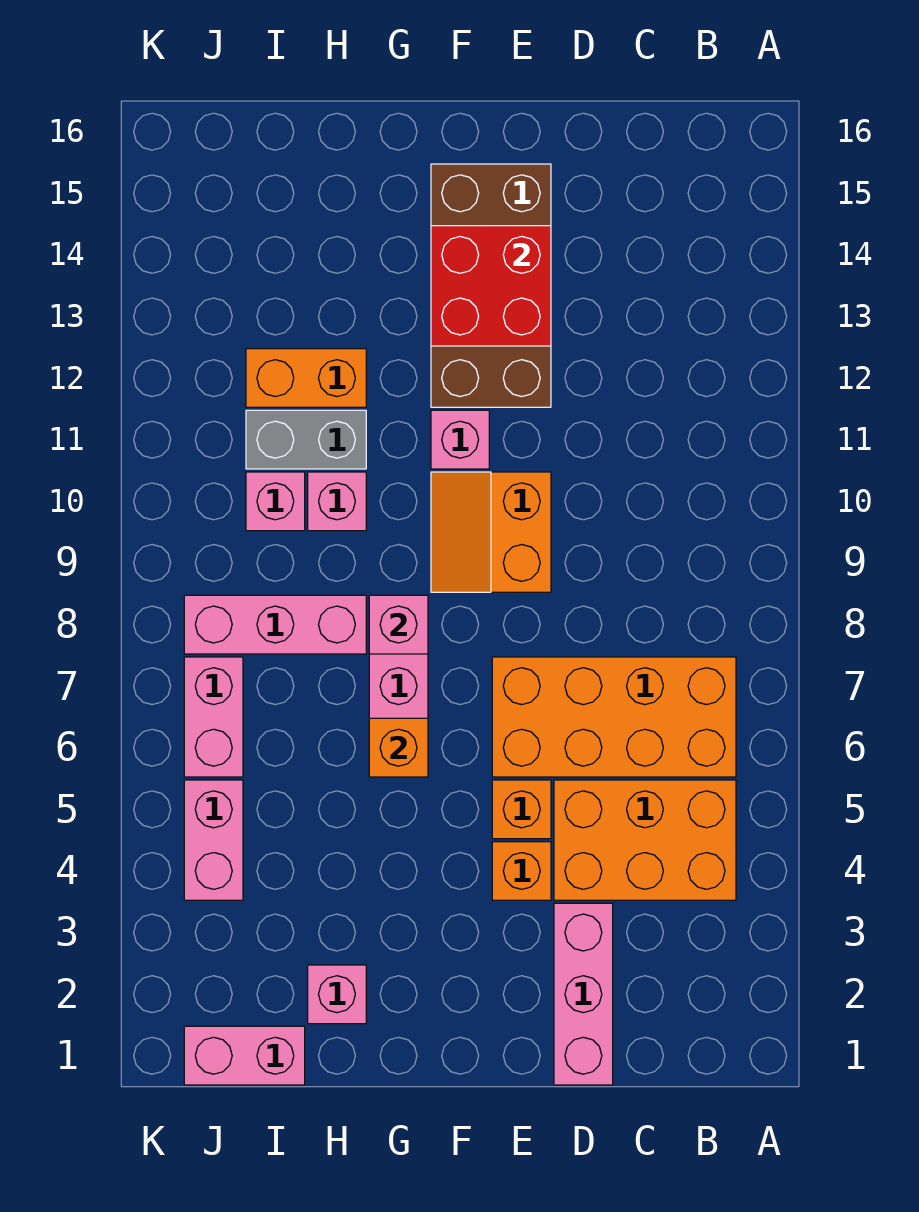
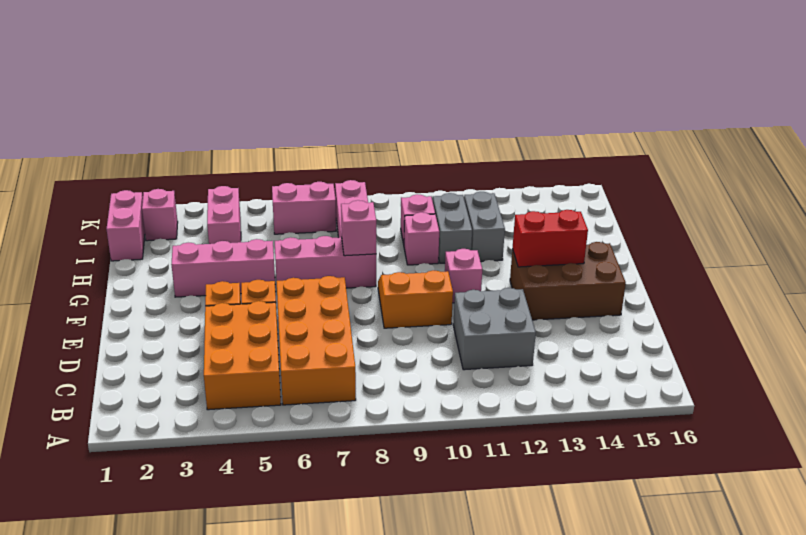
none -> grey brick C11:D12 level 1
pink brick D1:D3 level 1 -> pink brick G3:G5 level 1
brown brick E12:F15 level 1 -> brown brick E13:F15 level 1
red brick E13:F14 level 2 -> red brick F13:F14 level 2
orange brick G6 level 2 -> none
pink brick H2 level 1 -> pink brick J2 level 1
orange brick H12:I12 level 1 -> grey brick H12:I12 level 1
pink brick J4:J5 level 1 -> pink brick I4:J4 level 1

